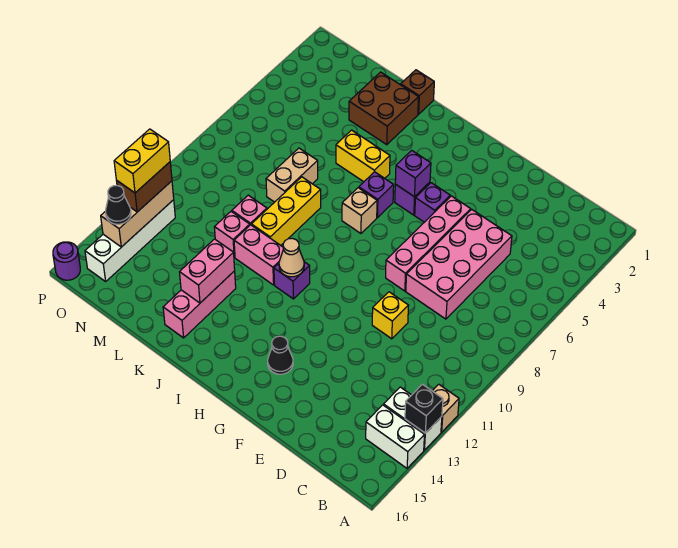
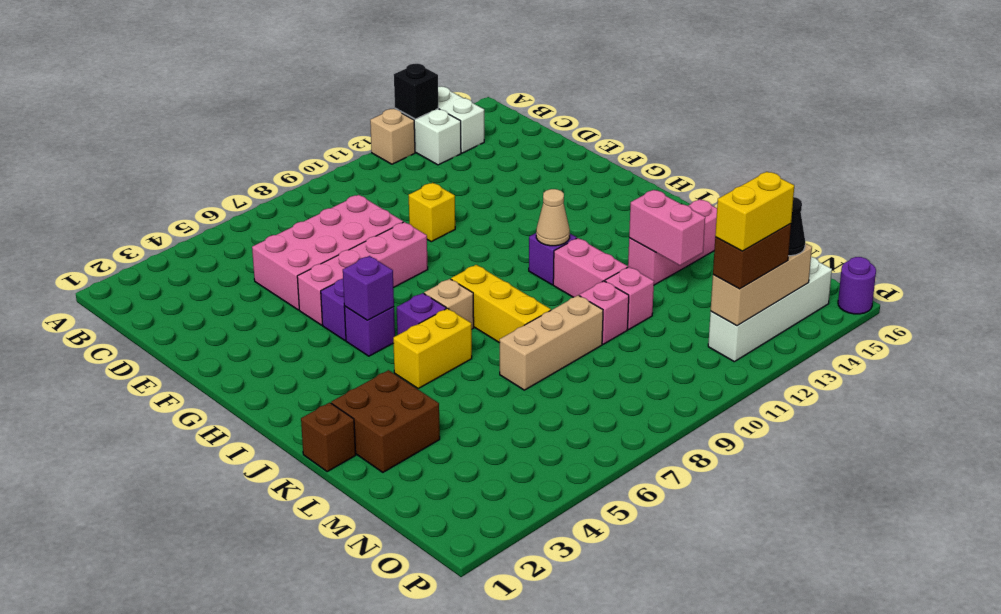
black cone G14 level 1 -> none
yellow brick J5:K5 level 1 -> yellow brick J5:J6 level 1
yellow brick K8:K10 level 1 -> yellow brick I8:K8 level 1
pink brick K13:K14 level 2 -> pink brick K13:L13 level 2
tan brick L7:L8 level 1 -> tan brick L7:L9 level 1

